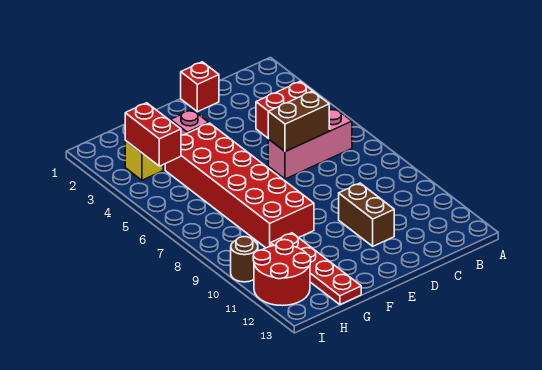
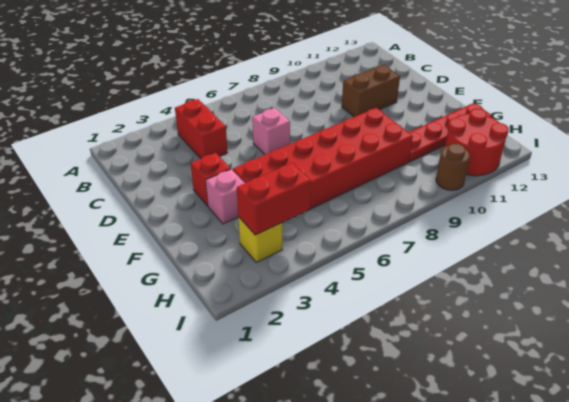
pink brick B6:D6 level 1 -> pink brick D6 level 1
brown brick C6:D6 level 2 -> none
red brick D1 level 1 -> red brick E3 level 1

